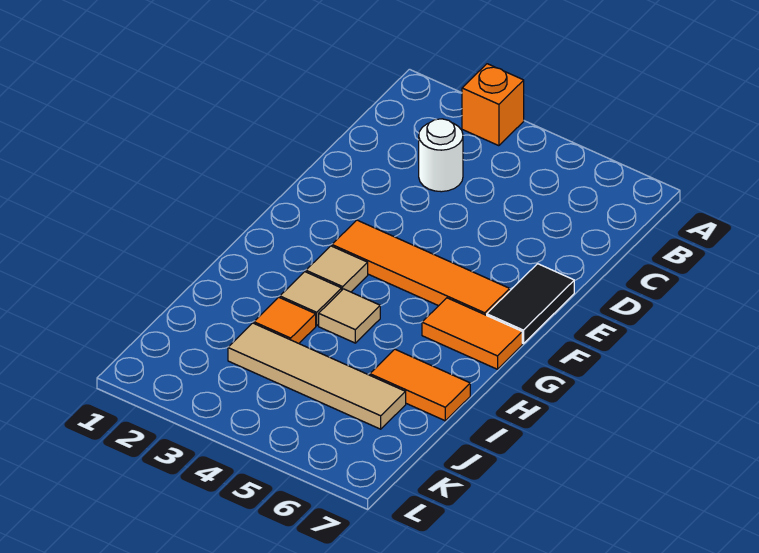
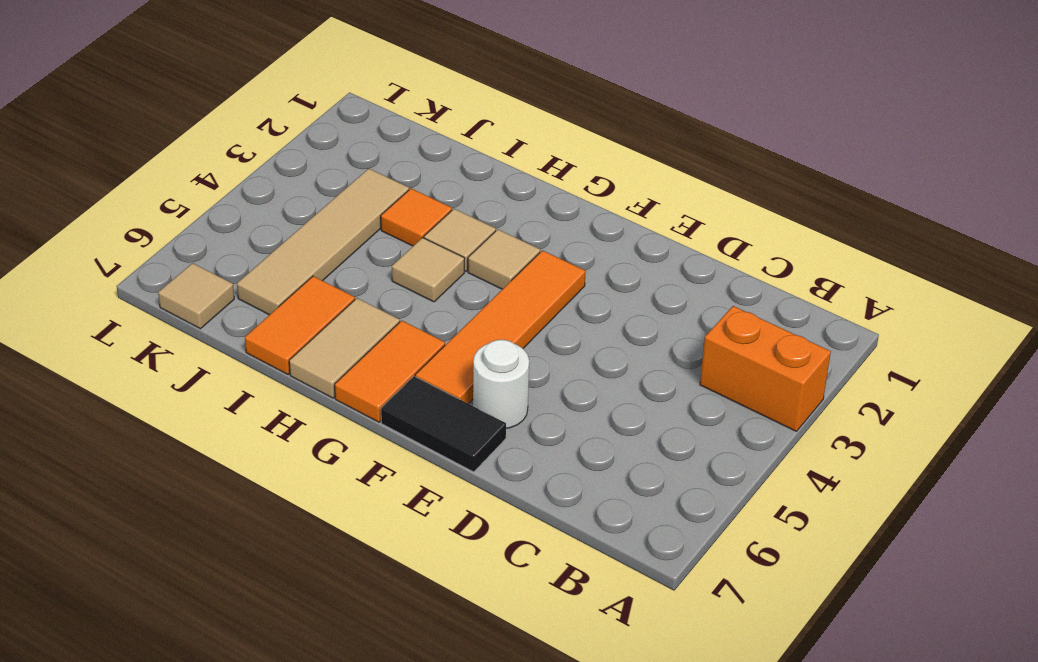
orange brick A3 level 1 -> orange brick A3:B3 level 1
white round brick C3 level 1 -> white round brick E6 level 1
none -> tan tile H6:H7 level 1
none -> tan tile K7 level 1

